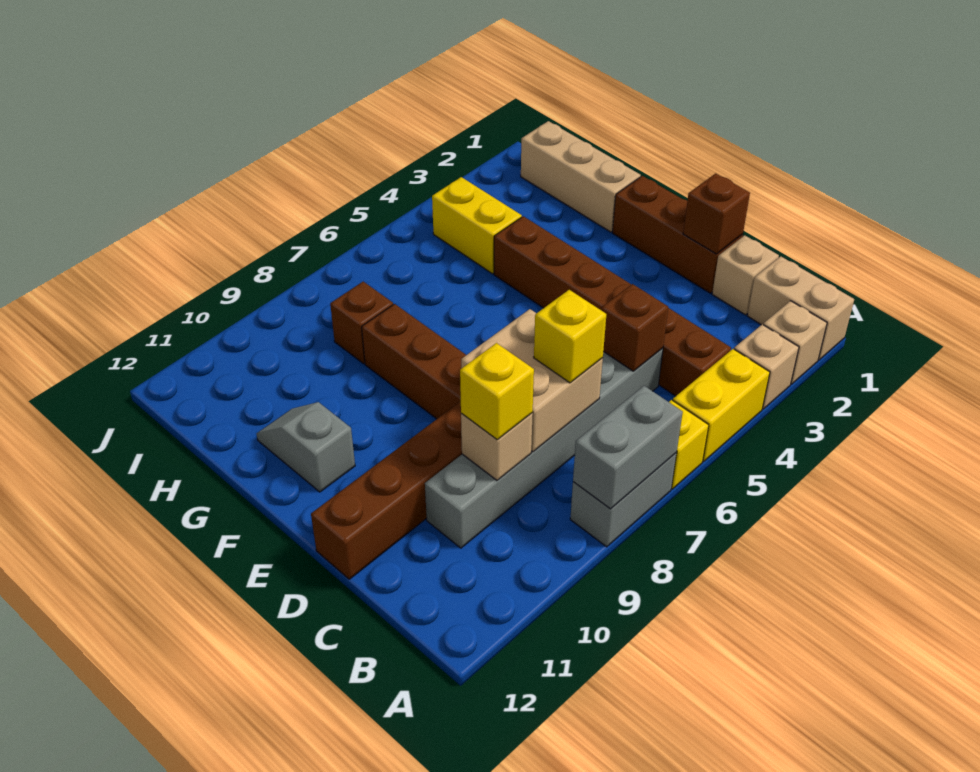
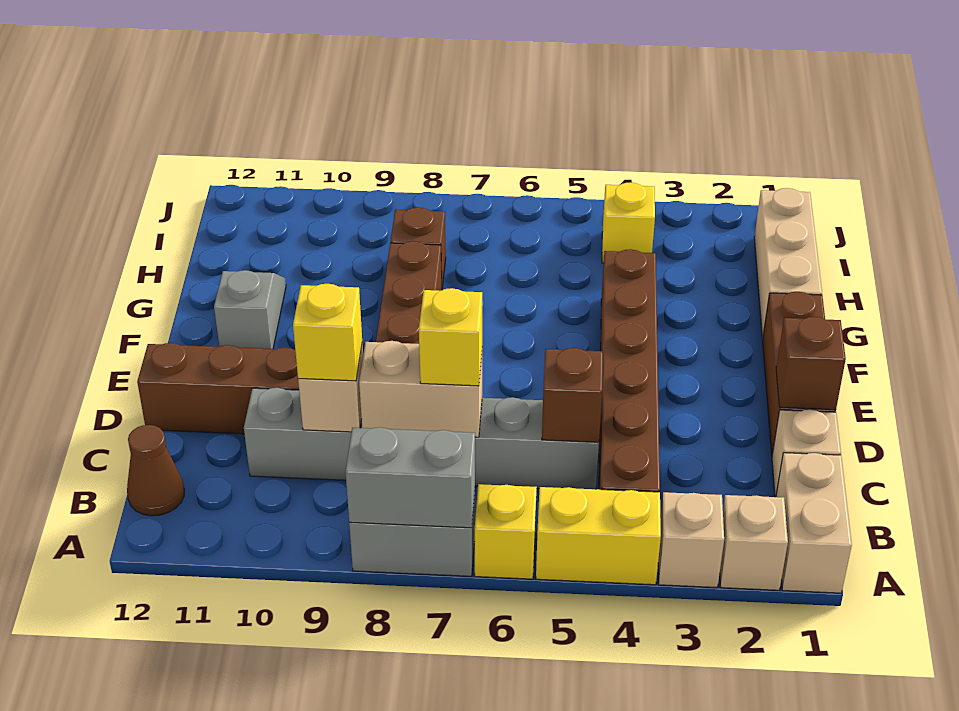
none -> brown cone B12 level 1
tan brick C7:D8 level 2 -> tan brick C7:C8 level 2
yellow brick H4:I4 level 1 -> yellow brick I4 level 1

